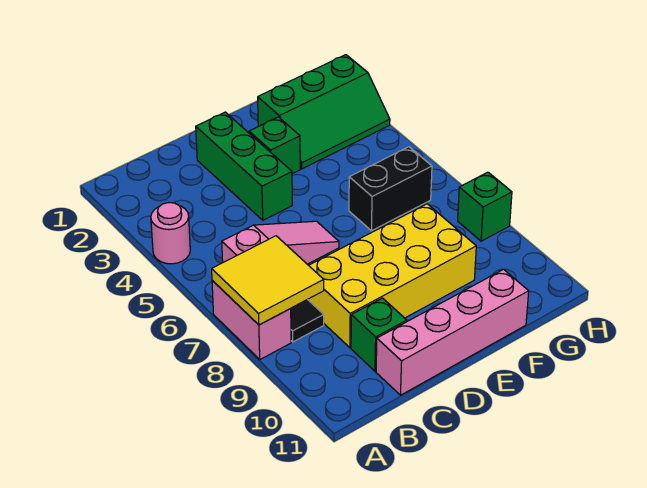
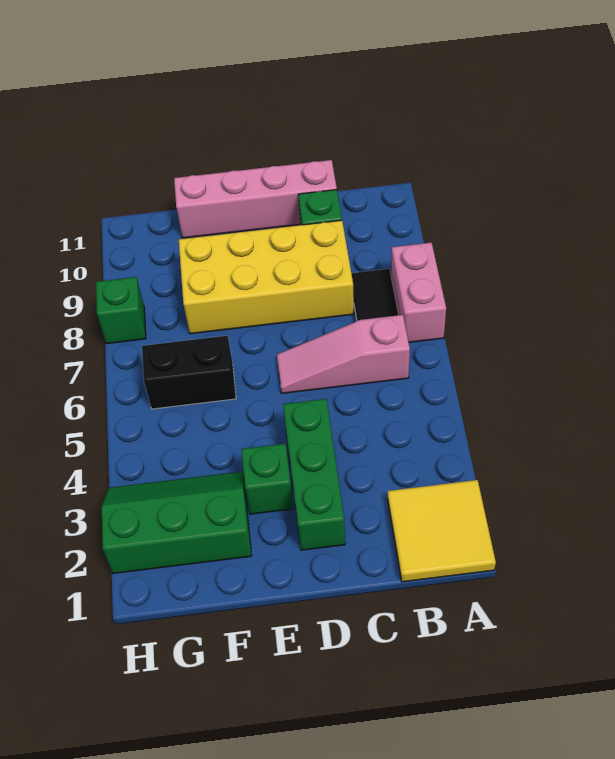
pink round brick A4 level 1 -> none
yellow tile A7:B8 level 2 -> yellow tile A1:B2 level 1

